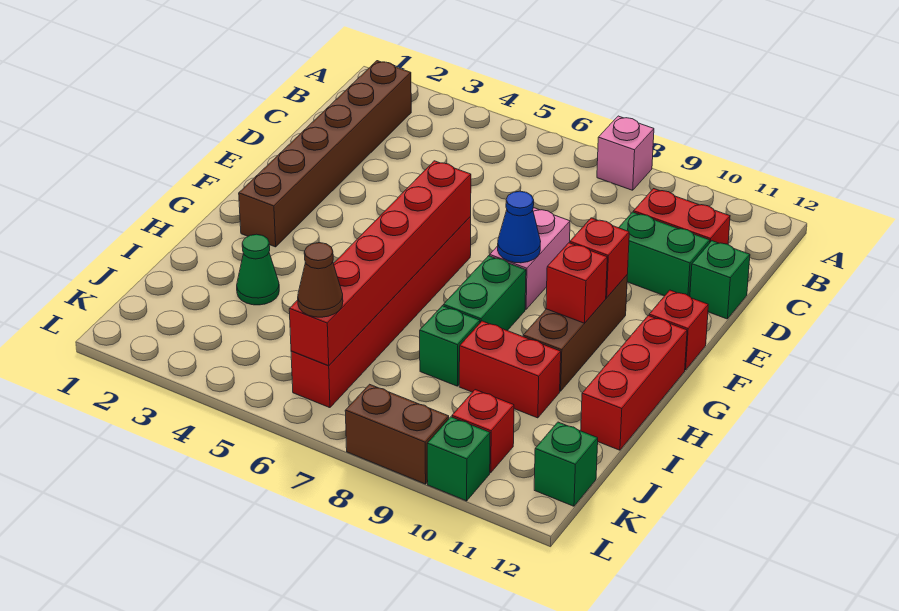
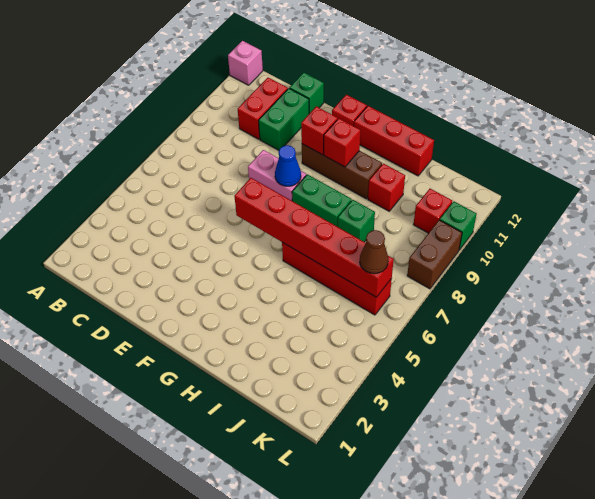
pink brick A8 level 1 -> pink brick A12 level 1
brown brick B2:G2 level 1 -> none
red brick F6:K6 level 1 -> red brick H6:K6 level 1
green cone I3 level 1 -> none
red brick I9:I10 level 1 -> red brick I10 level 1
green brick K12 level 1 -> none

